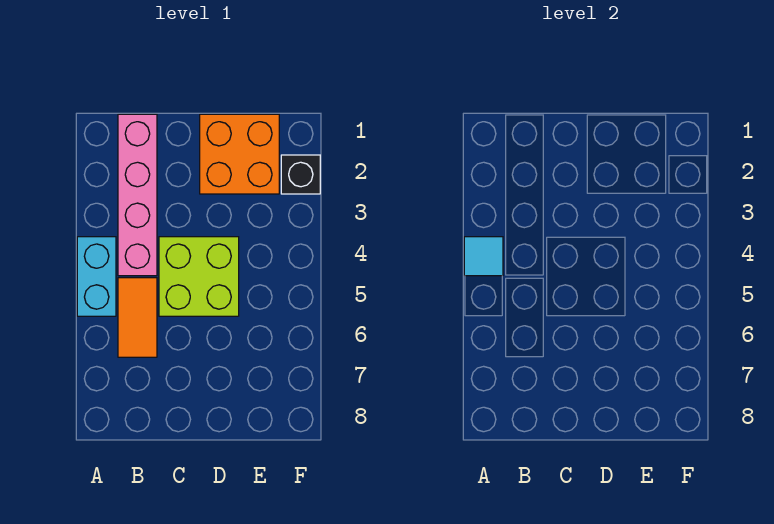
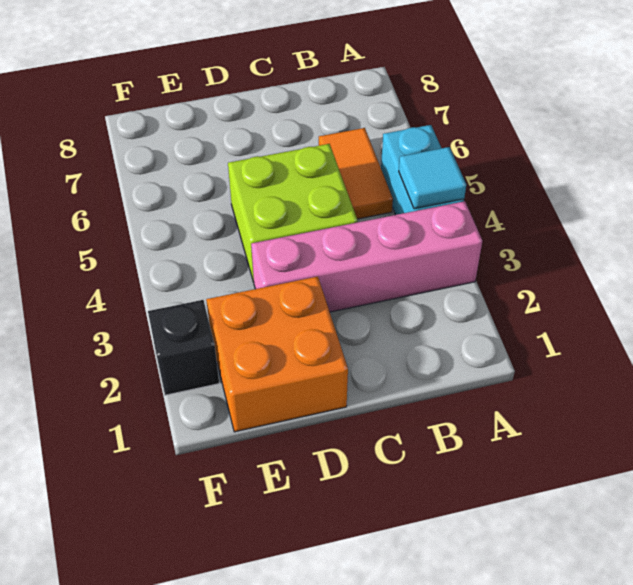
pink brick B1:B4 level 1 -> pink brick A3:D3 level 1

